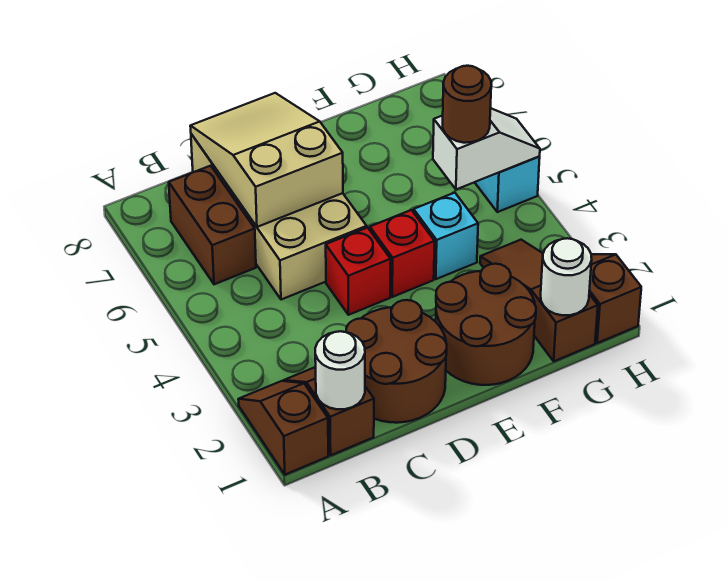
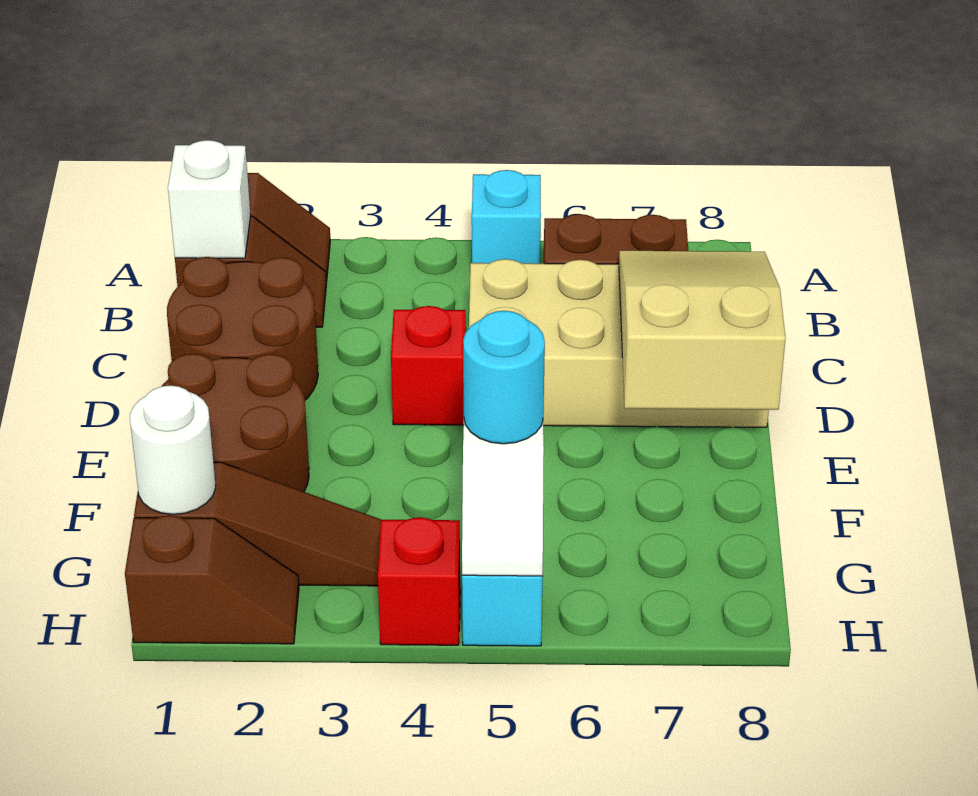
white round brick B1 level 2 -> white brick B1 level 2
tan slope C6:D8 level 2 top 6 -> tan slope C7:E8 level 2 top E
red brick E4 level 1 -> red brick H4 level 1
cyan brick F4 level 1 -> cyan brick A5 level 1
brown round brick G5 level 3 -> cyan round brick G5 level 3

